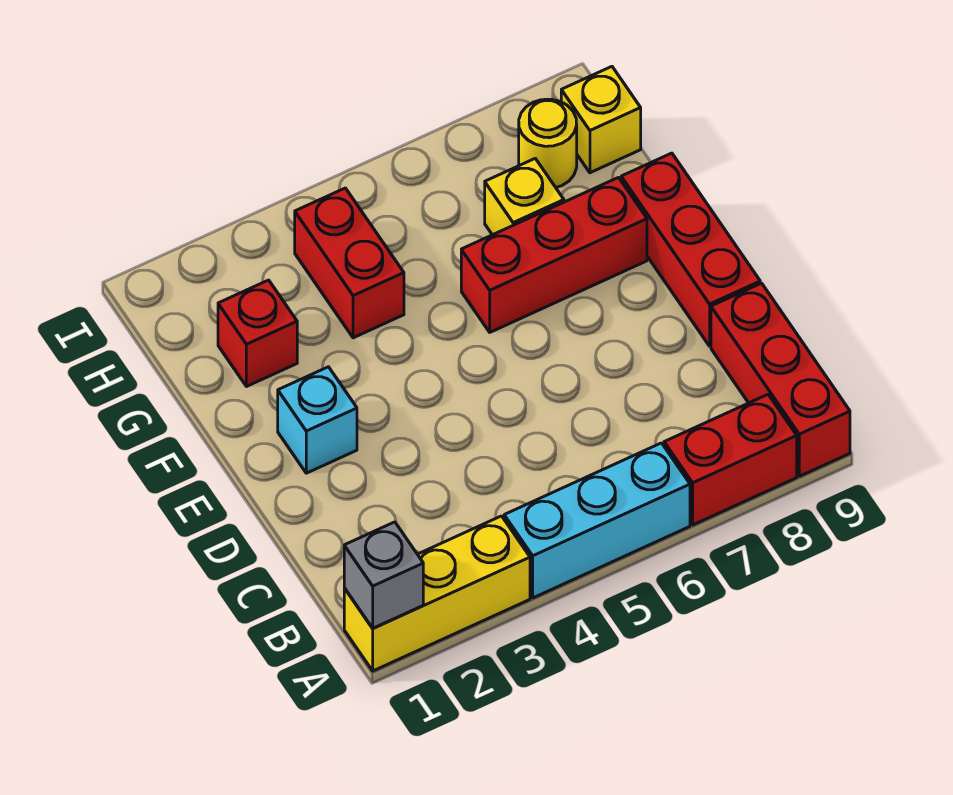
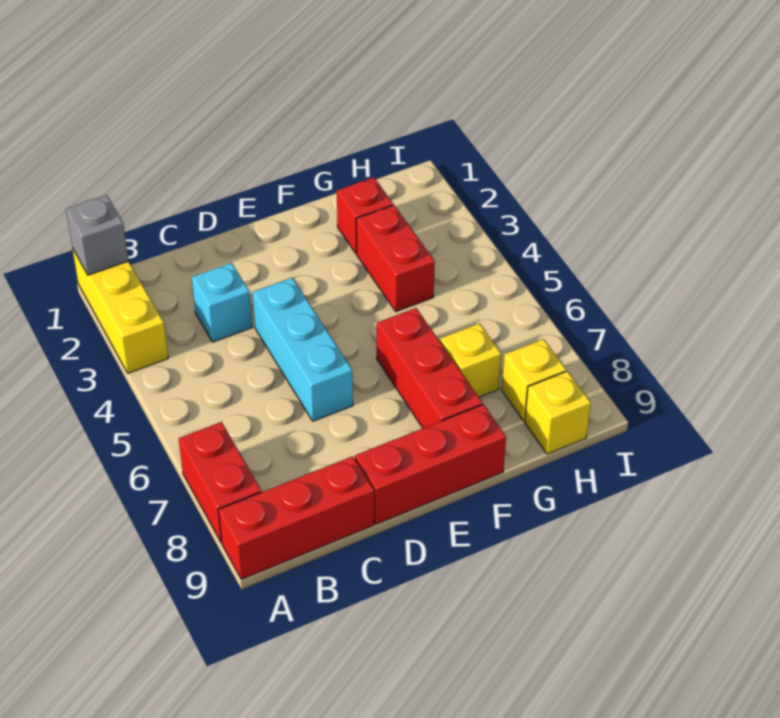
cyan brick A4:A6 level 1 -> cyan brick D4:D6 level 1
cyan brick E2 level 1 -> cyan brick C3 level 1
red brick G4:H4 level 1 -> red brick G3:G4 level 1
yellow round brick H8 level 1 -> yellow brick H8 level 1

